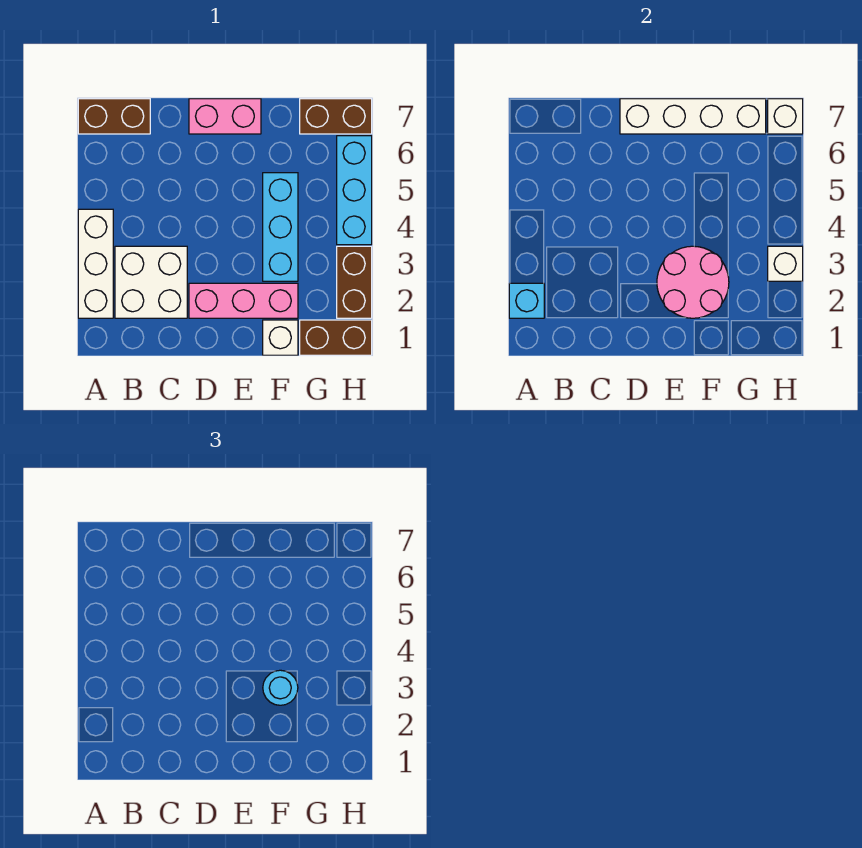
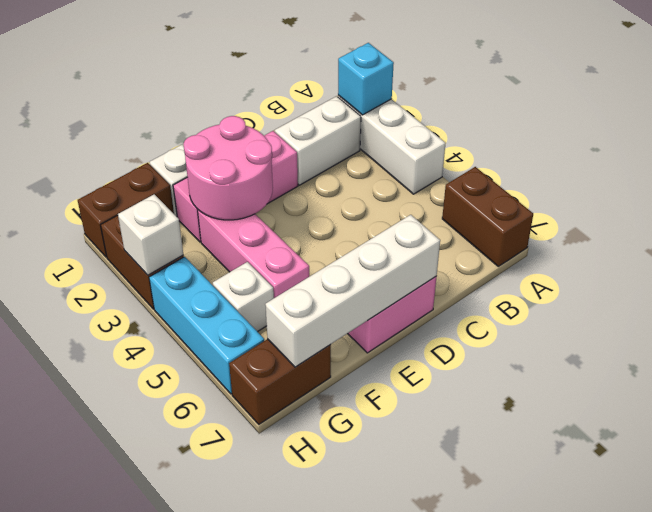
brown brick A7:B7 level 1 -> brown brick A6:A7 level 1
white brick B2:C3 level 1 -> white brick B2:C2 level 1
cyan brick F3:F5 level 1 -> pink brick F3:F5 level 1
cyan round brick F3 level 3 -> none
white brick H7 level 2 -> white brick G5 level 1

